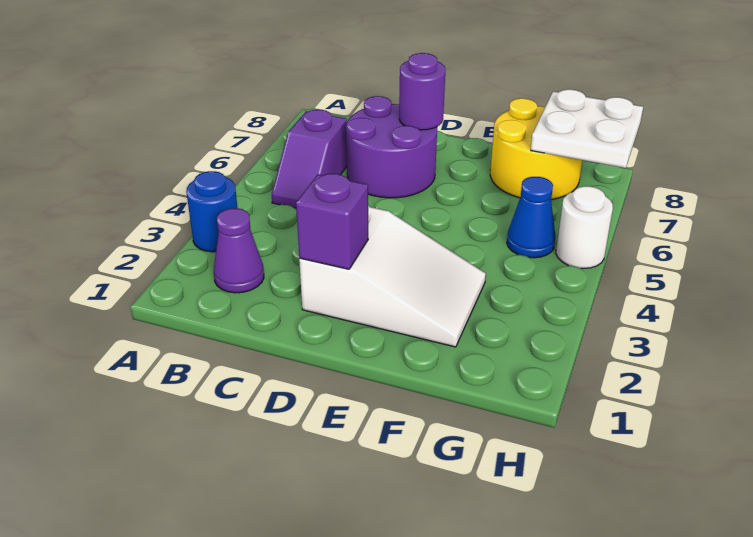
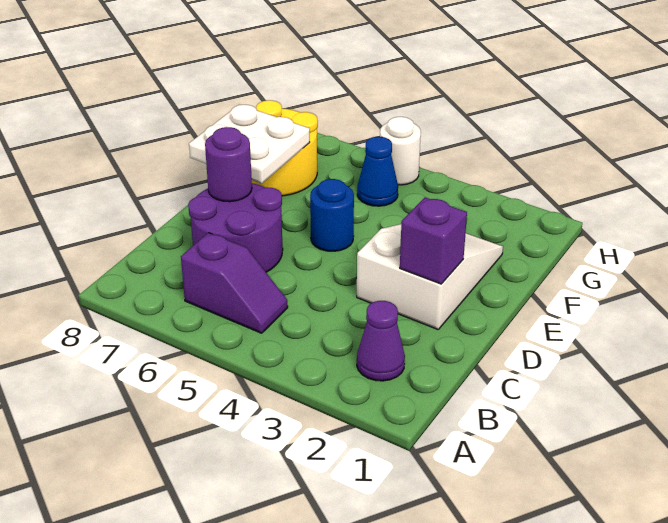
blue round brick A3 level 1 -> blue round brick E5 level 1
white plate G7:H8 level 2 -> white plate E7:F8 level 2

